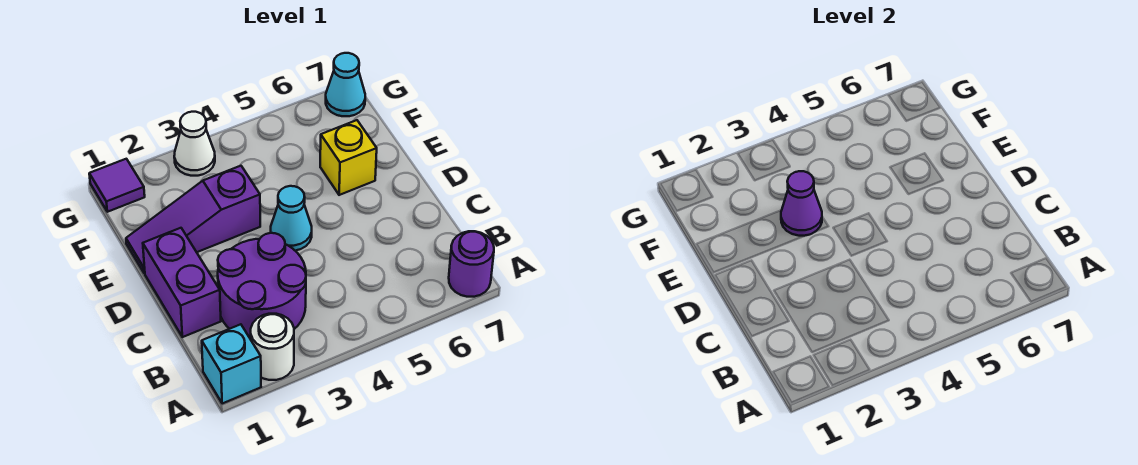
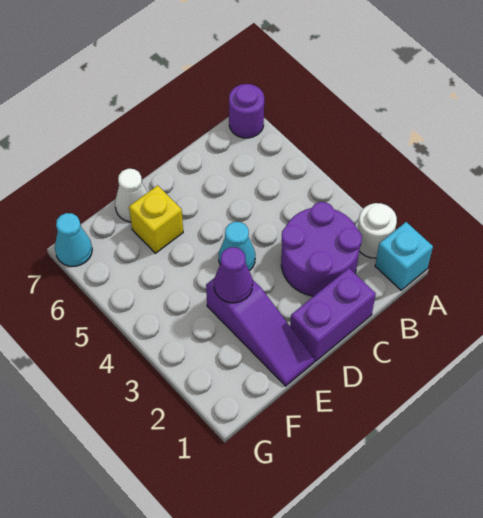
purple tile G1 level 1 -> none
white cone G3 level 1 -> white cone E7 level 1

